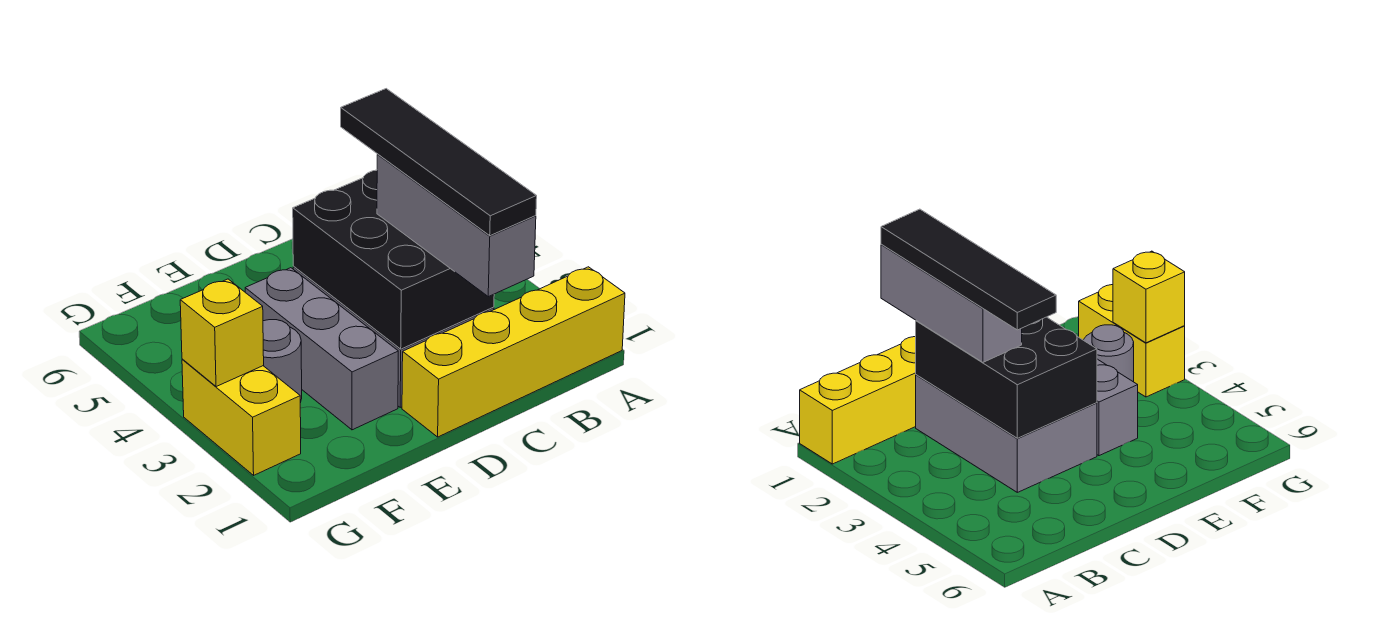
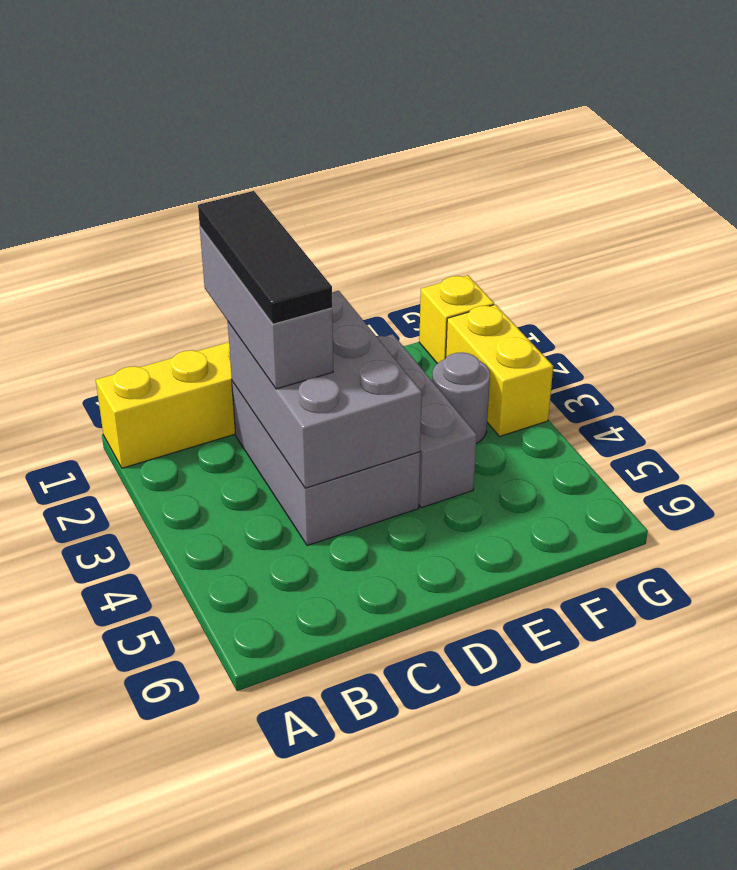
black tile C1:C4 level 4 -> black tile C1:C3 level 4
black brick C2:D4 level 2 -> grey brick C2:D4 level 2
yellow brick G3 level 2 -> yellow brick G1 level 1

